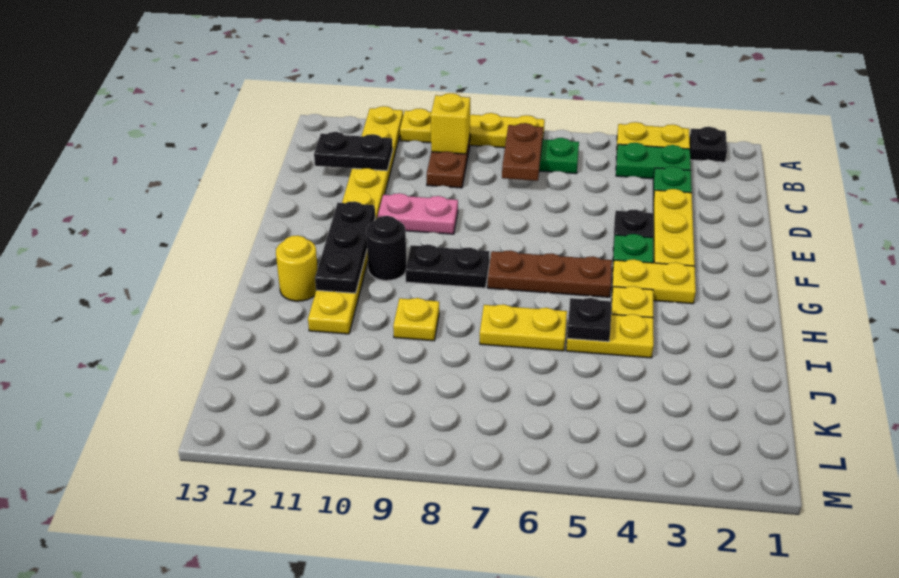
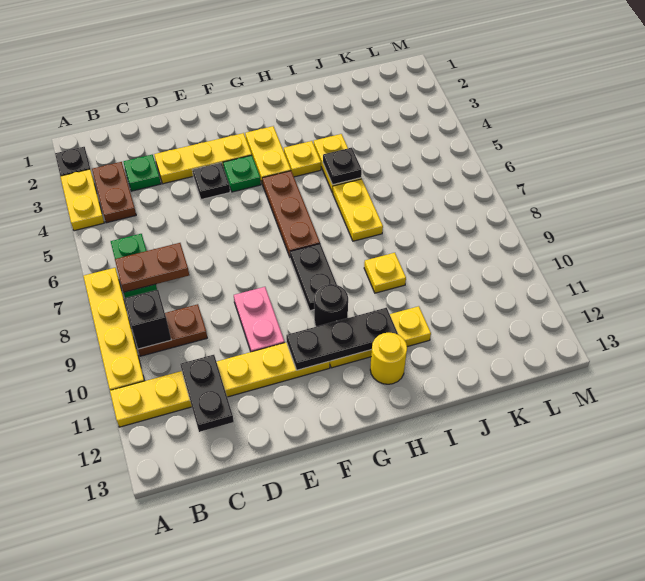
green plate B3:B4 level 1 -> brown plate B3:B4 level 1
yellow brick B9 level 2 -> black brick B9 level 2

